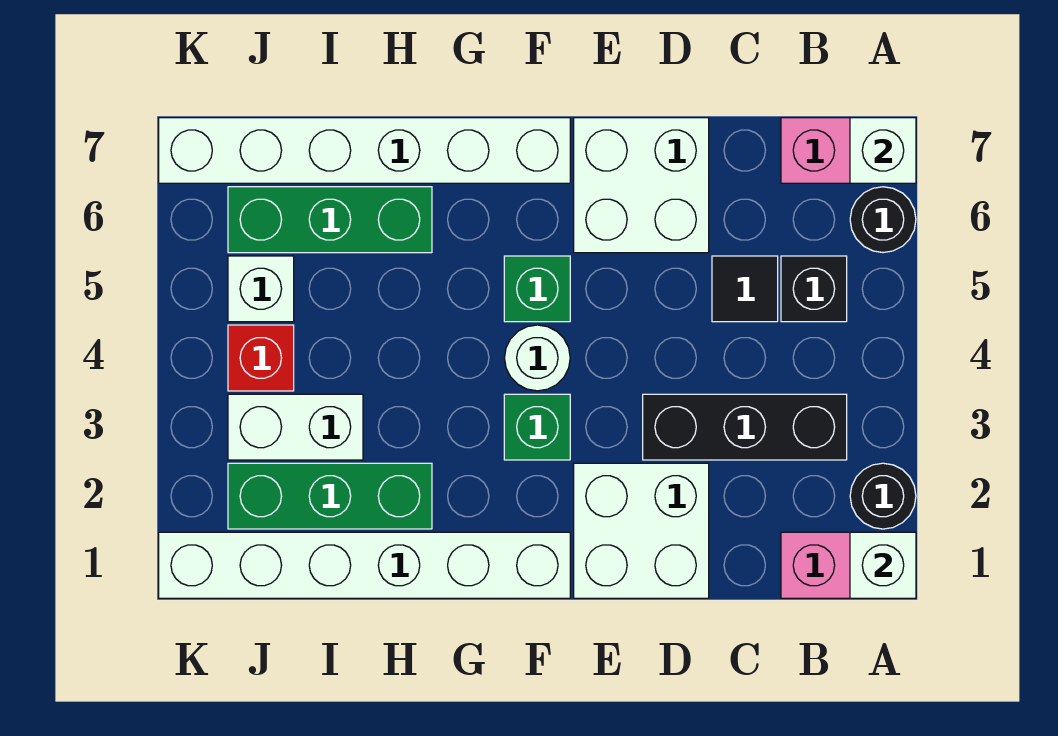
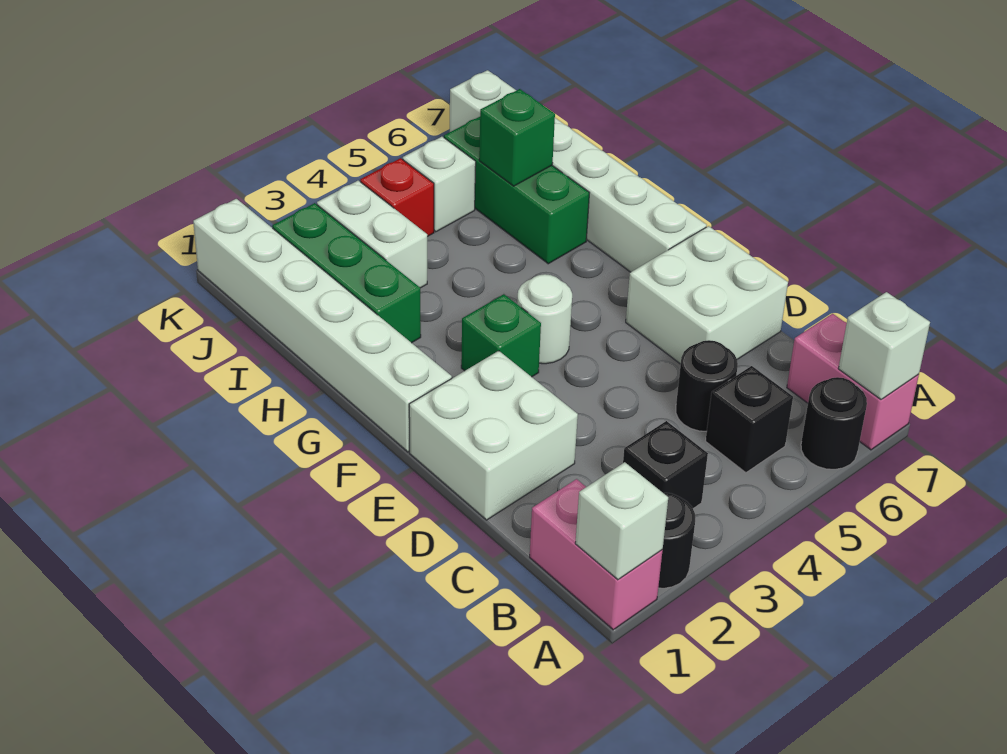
black brick B3:D3 level 1 -> black brick B3 level 1
black tile C5 level 1 -> black round brick C5 level 1
green brick F5 level 1 -> green brick I6 level 2

